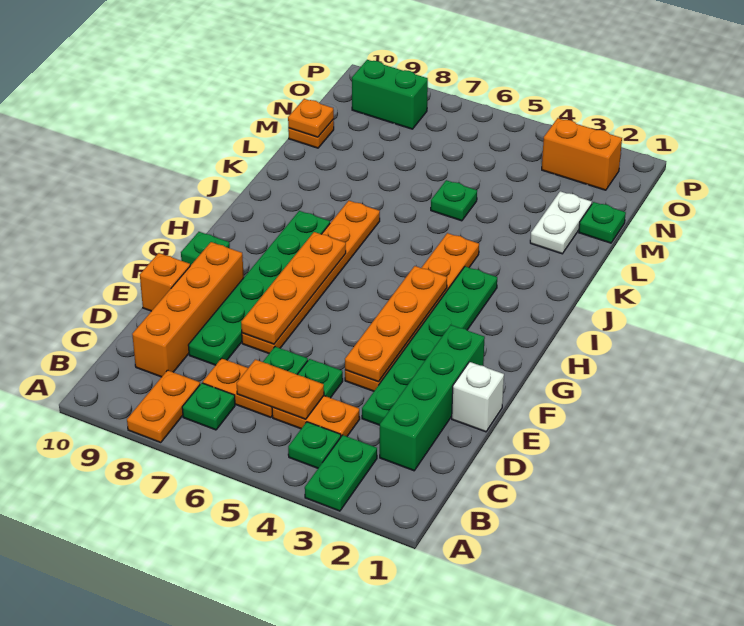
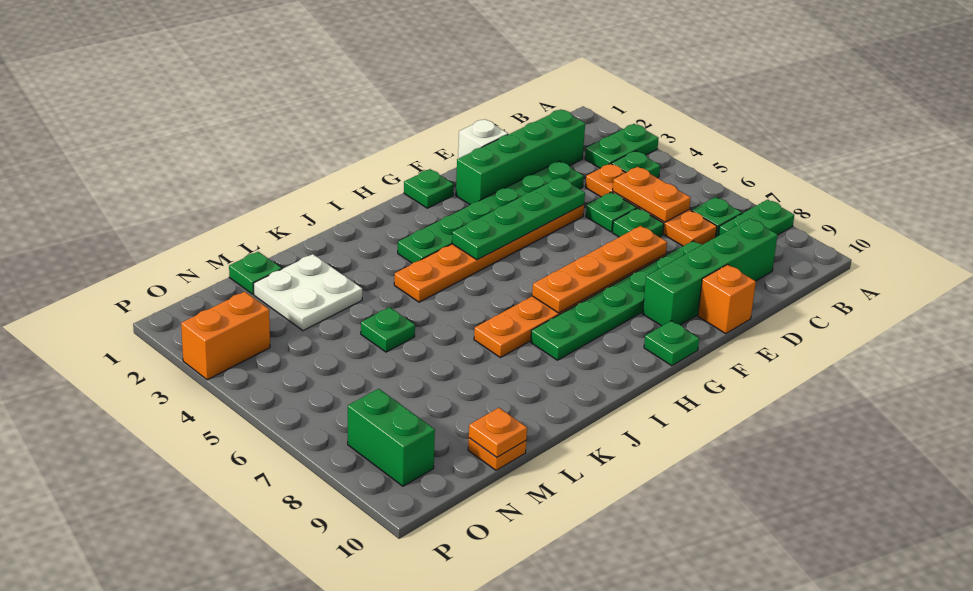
orange plate A8:B8 level 1 -> green plate A8:B8 level 1
orange brick C9:F9 level 1 -> green brick C9:F9 level 1
orange plate E4:H4 level 2 -> green plate E4:H4 level 2
none -> green plate G1 level 1
white plate L2:M2 level 1 -> white plate L2:M3 level 1
orange brick O2:O3 level 1 -> orange brick O3:P3 level 1

